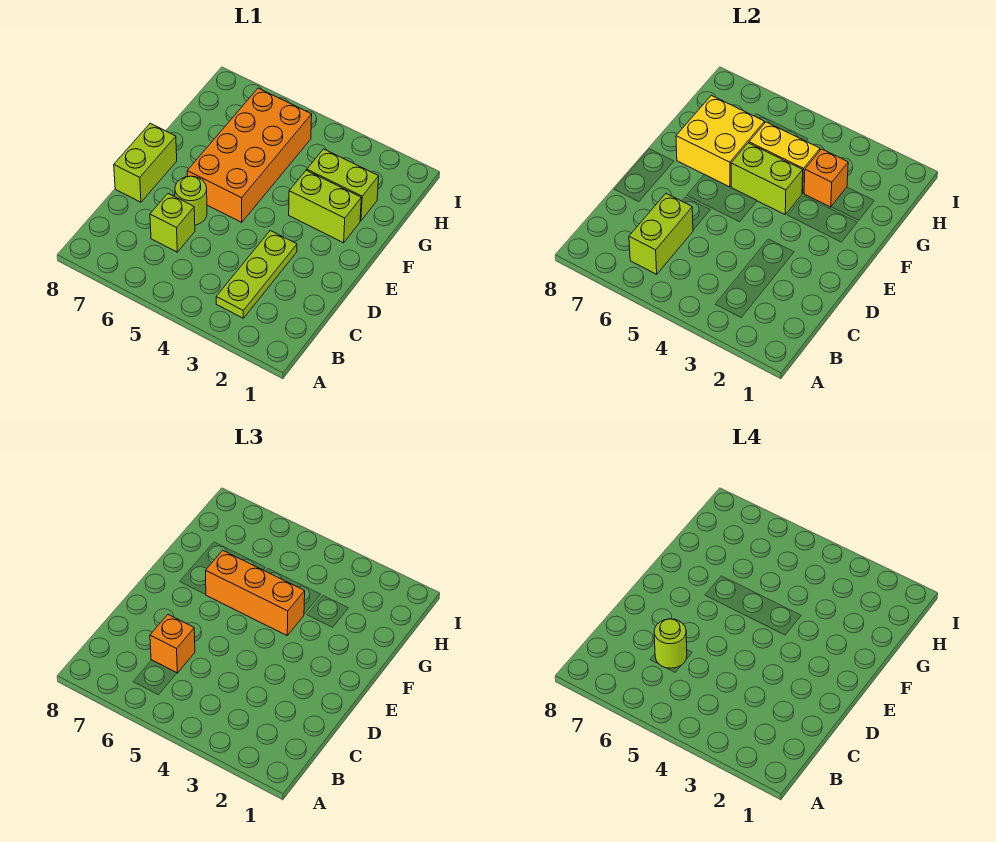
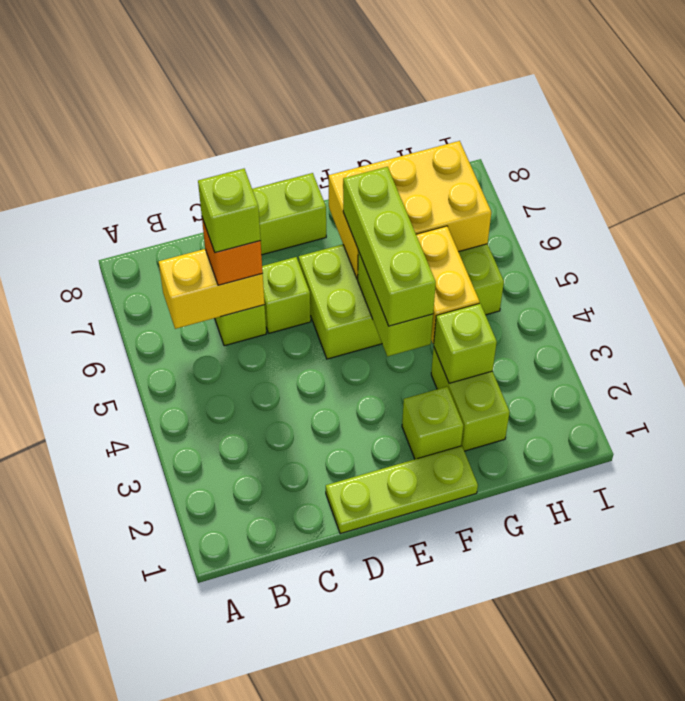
lime plate B3:D3 level 1 -> lime plate D1:F1 level 1
lime brick B6:C6 level 2 -> yellow brick B6:C6 level 2
lime round brick C6 level 4 -> lime brick C6 level 4
lime round brick D6 level 1 -> lime brick D6 level 1
orange brick E5:H6 level 1 -> lime brick E5:H6 level 1
lime brick F2:F3 level 1 -> lime brick F2 level 1
orange brick F4:F6 level 3 -> lime brick F4:F6 level 3
yellow brick F6:G7 level 2 -> yellow brick F6:H7 level 2
orange brick G3 level 2 -> lime brick G3 level 2

